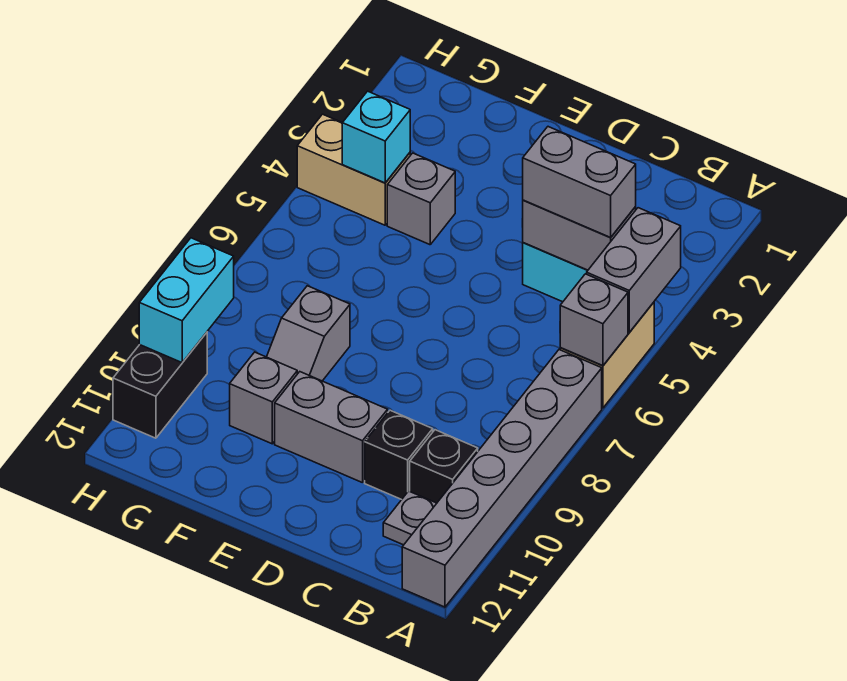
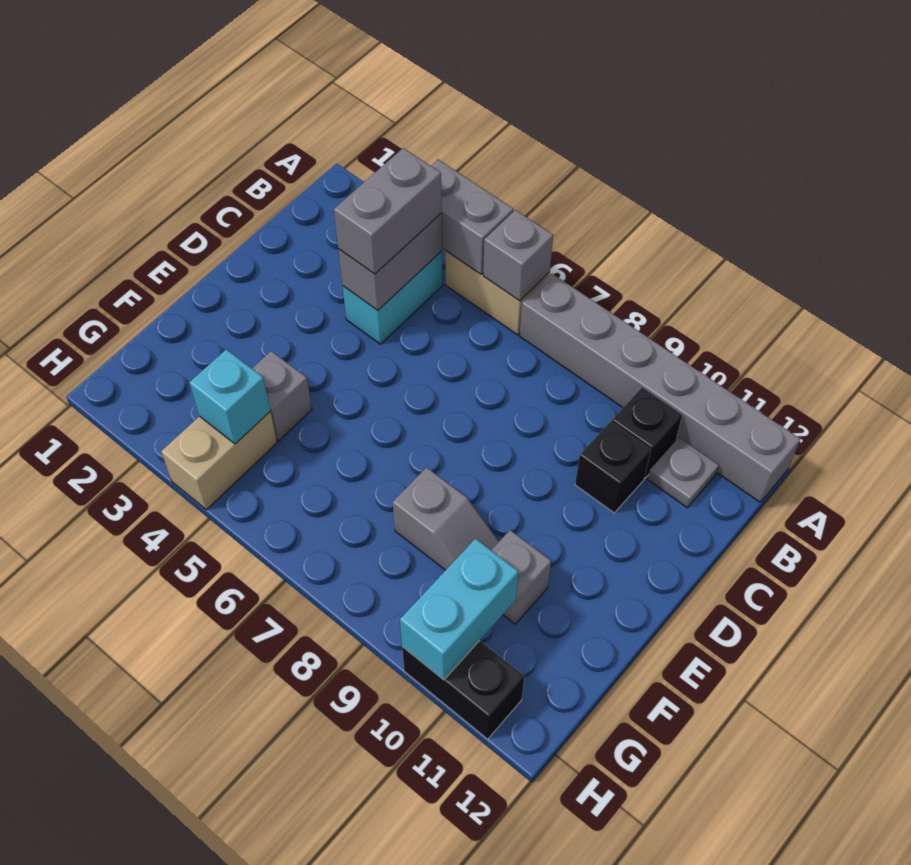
grey brick D10:E10 level 1 -> none
cyan brick H9:H10 level 2 -> cyan brick G10:H10 level 2

